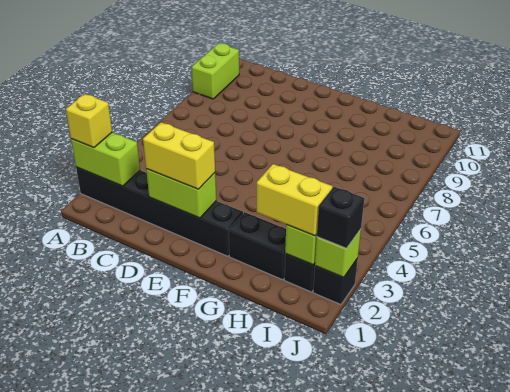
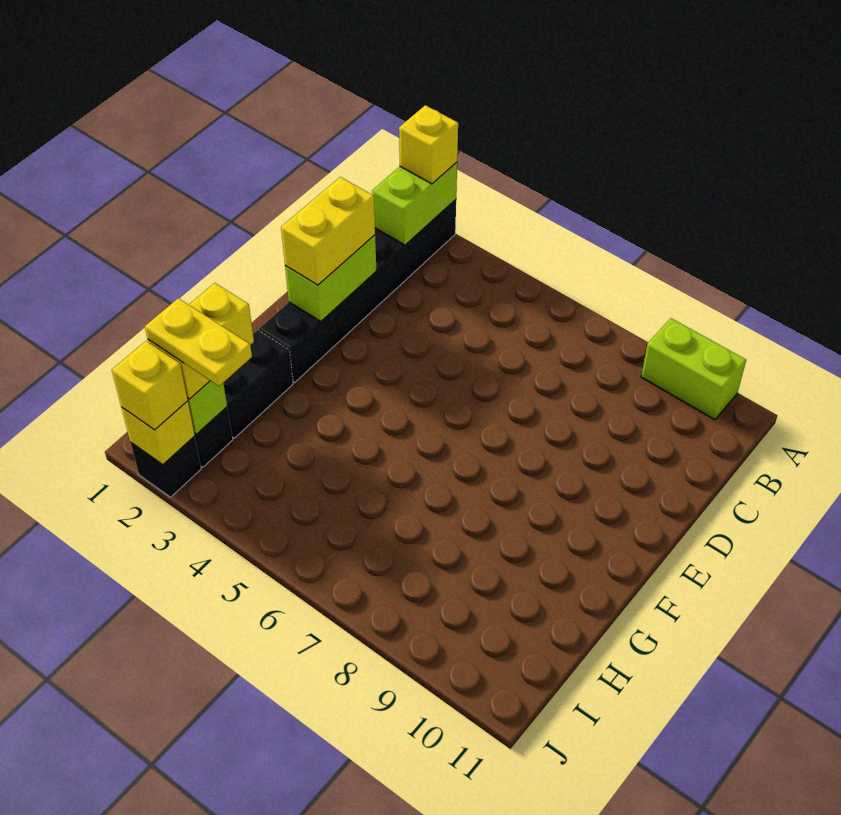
none -> yellow plate I2:I3 level 4
lime brick J2 level 2 -> yellow brick J2 level 2
black brick J2 level 3 -> yellow brick J2 level 3

